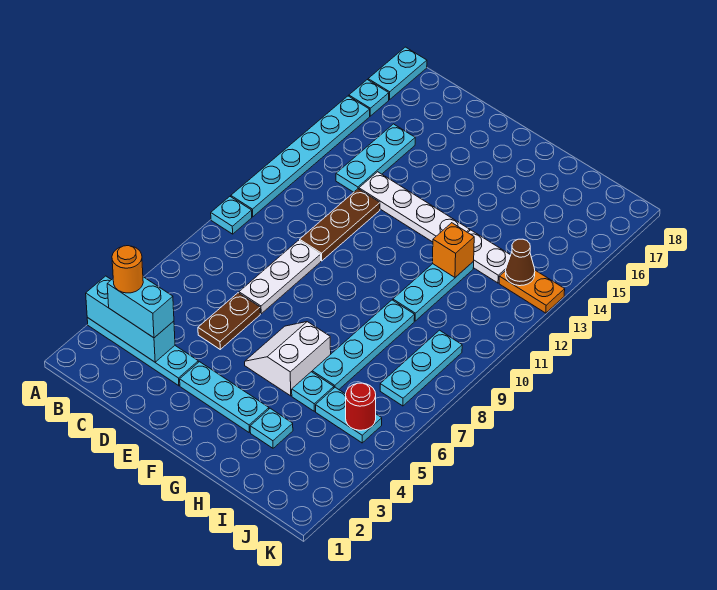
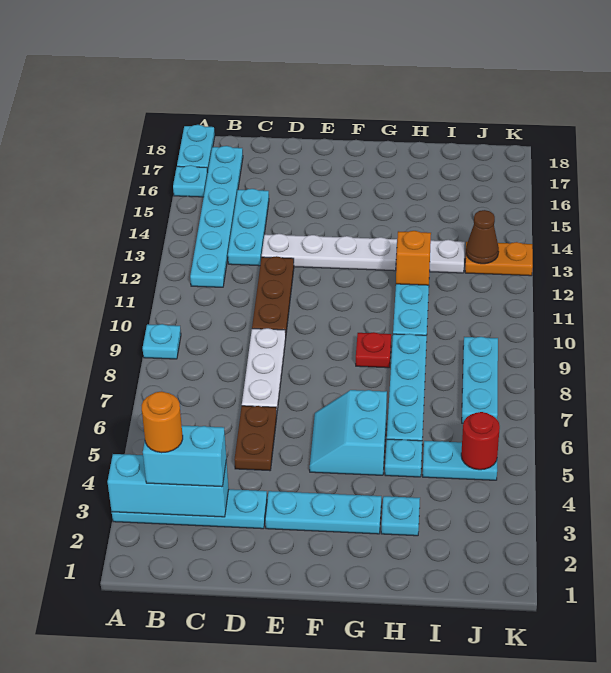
cyan plate A10:A15 level 1 -> cyan plate B12:B17 level 1
white slope F5:G6 level 1 top G -> cyan slope F5:G6 level 1 top G
none -> red plate G9 level 1

